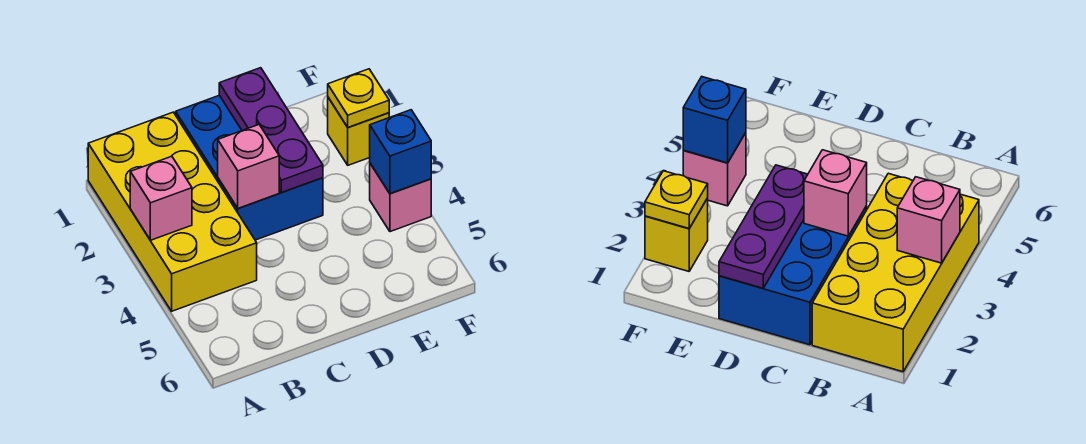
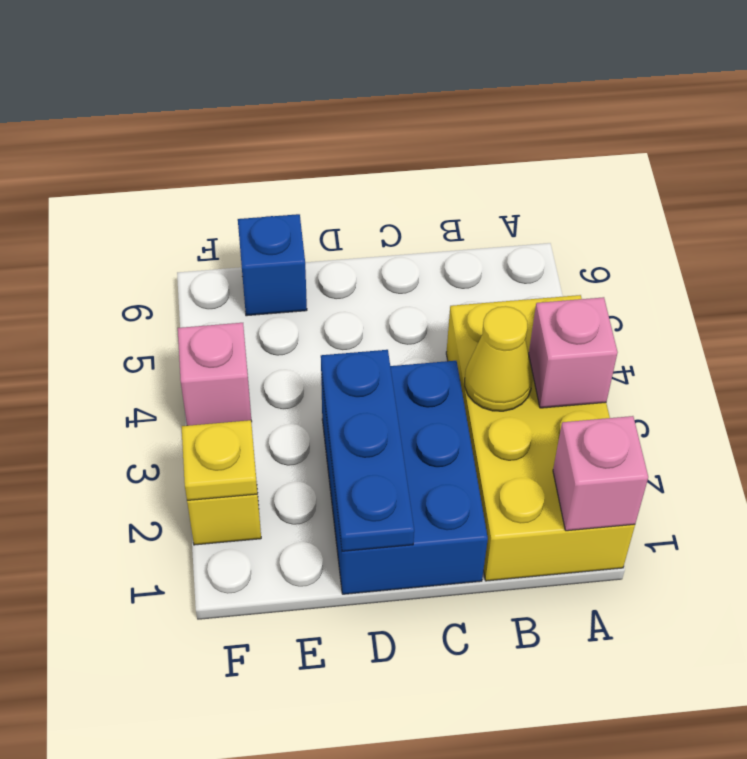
none -> yellow cone B3 level 2
pink brick C3 level 2 -> pink brick A1 level 2
purple plate D1:D3 level 2 -> blue plate D1:D3 level 2
blue brick F4 level 2 -> blue brick E6 level 1

